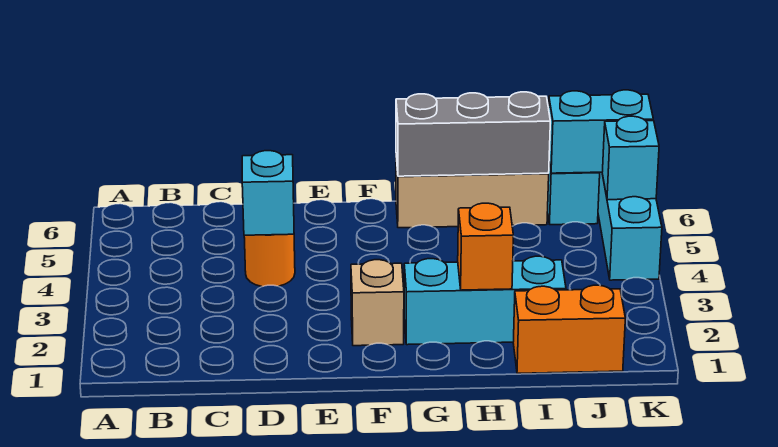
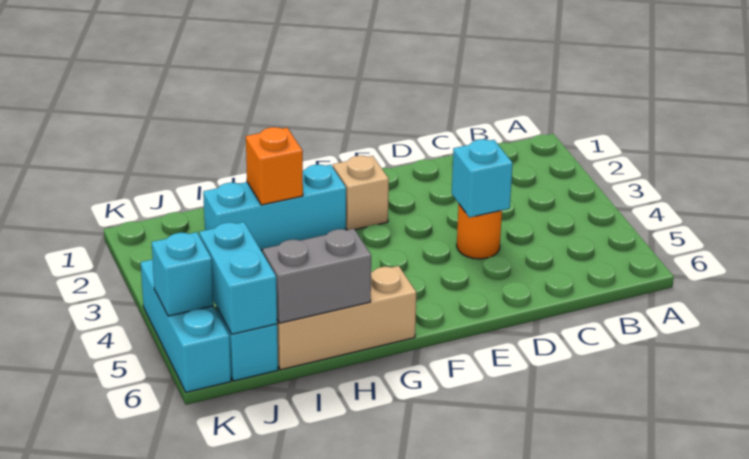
grey brick G6:I6 level 2 -> grey brick H6:I6 level 2
orange brick I1:J1 level 1 -> none
cyan brick J6:K6 level 2 -> cyan brick J5:J6 level 2

